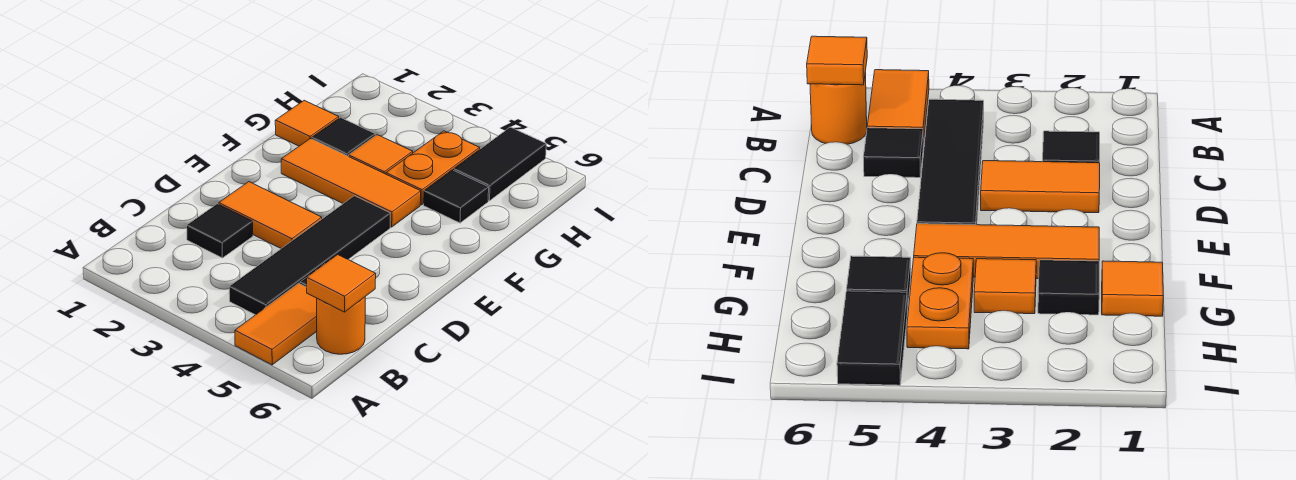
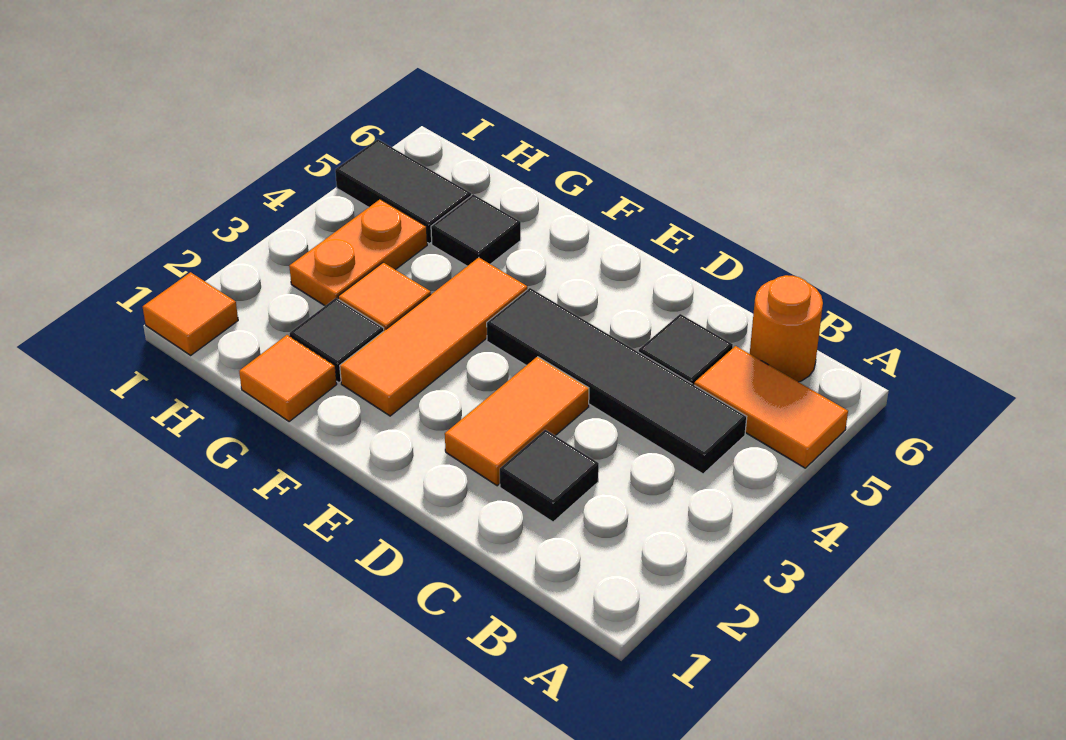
orange tile B6 level 2 -> orange tile I1 level 1
orange plate G4:H4 level 1 -> orange plate H3:H4 level 1

